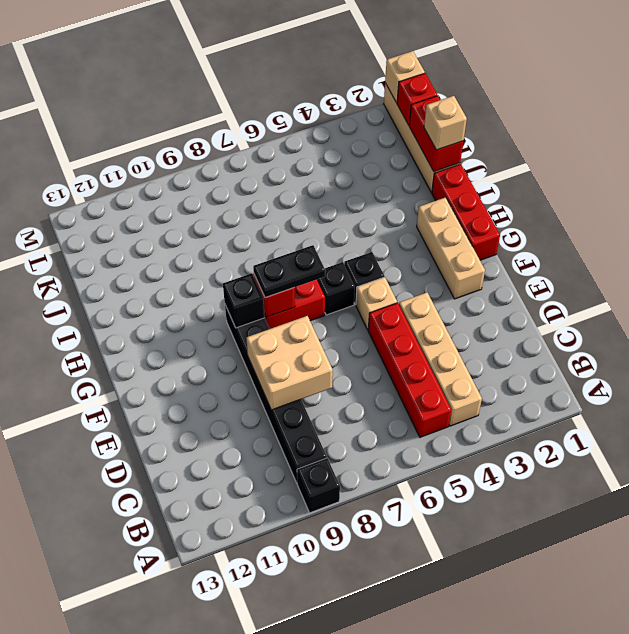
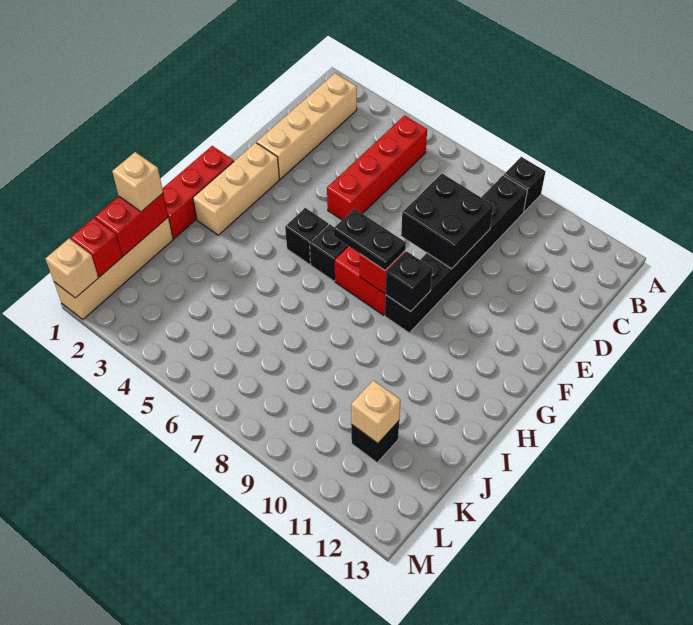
tan brick B4:E4 level 1 -> tan brick B2:E2 level 1
tan brick D8:E9 level 2 -> black brick D8:E9 level 2
tan brick F5 level 1 -> tan brick K11 level 2
none -> black brick K11 level 1

